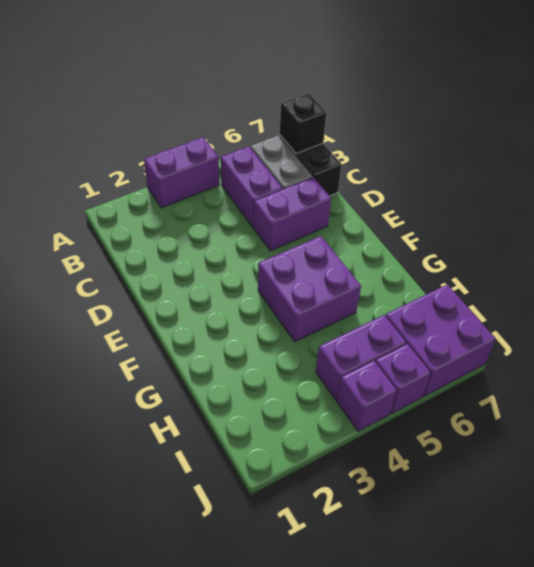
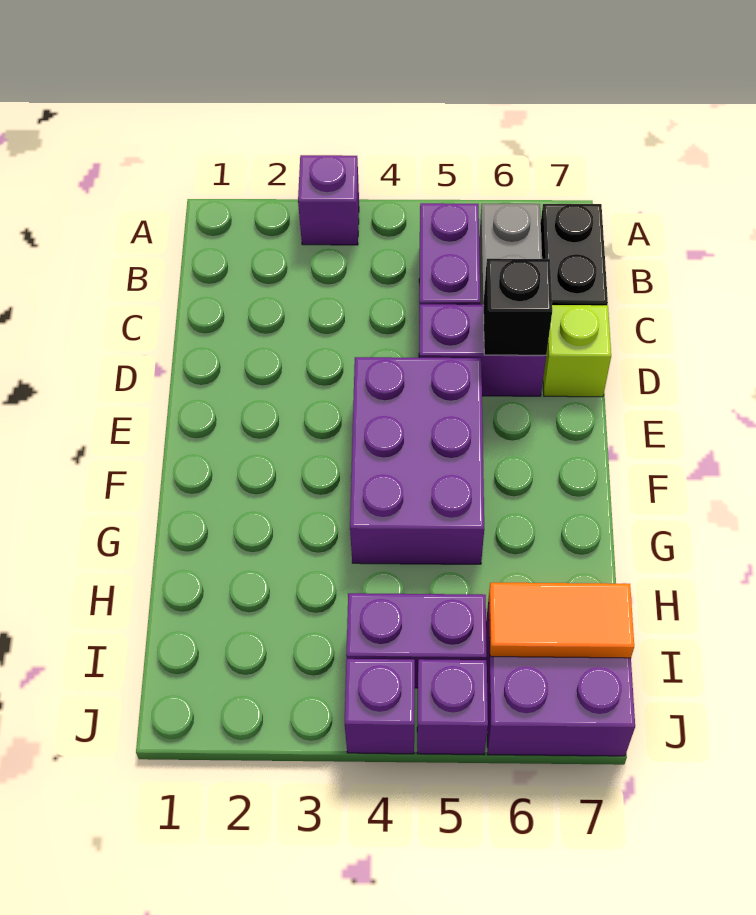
purple brick A3:A4 level 1 -> purple brick A3 level 1
black brick B7 level 2 -> black brick D6 level 2
none -> lime brick D7 level 1
purple brick F4:G5 level 1 -> purple brick E4:G5 level 1
none -> orange tile I6:I7 level 2

